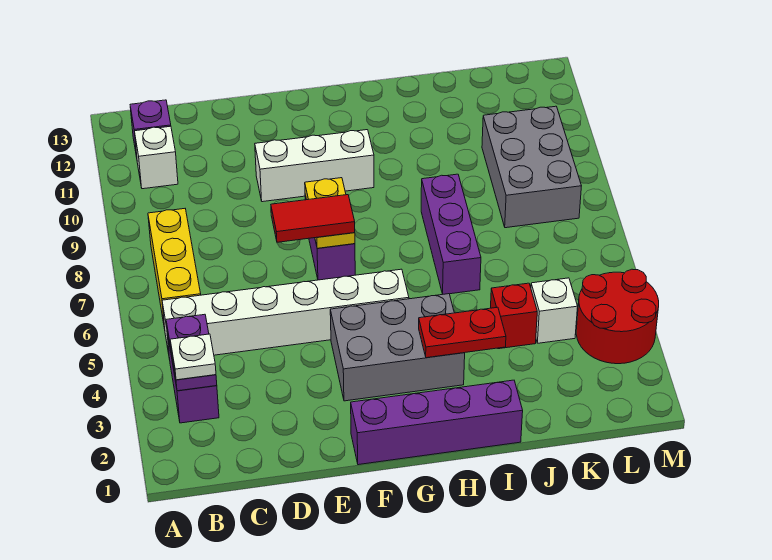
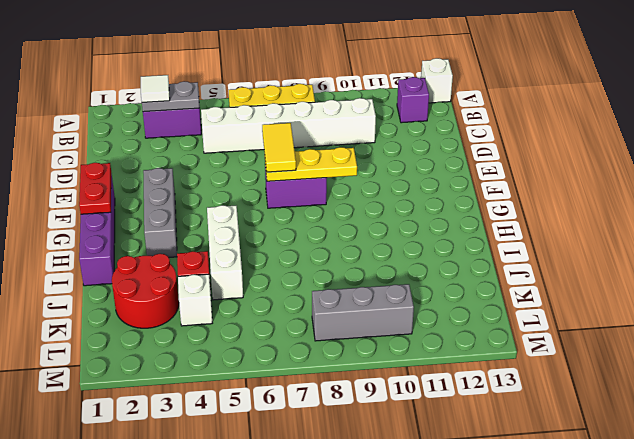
purple plate B3:B4 level 2 -> grey plate B3:B4 level 2
white plate B3 level 3 -> white tile B3 level 3
white brick B5:G5 level 1 -> white brick C5:C10 level 1
white brick B11 level 1 -> white brick A13 level 1
red tile E7:F7 level 3 -> yellow tile E7:F7 level 3
white brick E10:G10 level 1 -> white brick H5:J5 level 1
grey brick F3:H4 level 1 -> grey brick F3:H3 level 1
yellow plate F7:F8 level 2 -> yellow plate F7:F9 level 2
red plate H3:I3 level 2 -> red plate F1:G1 level 2
purple brick I6:I8 level 1 -> none
grey brick K8:L10 level 1 -> grey brick L8:L10 level 1
red round brick L3:M4 level 1 -> red round brick J2:K3 level 1

